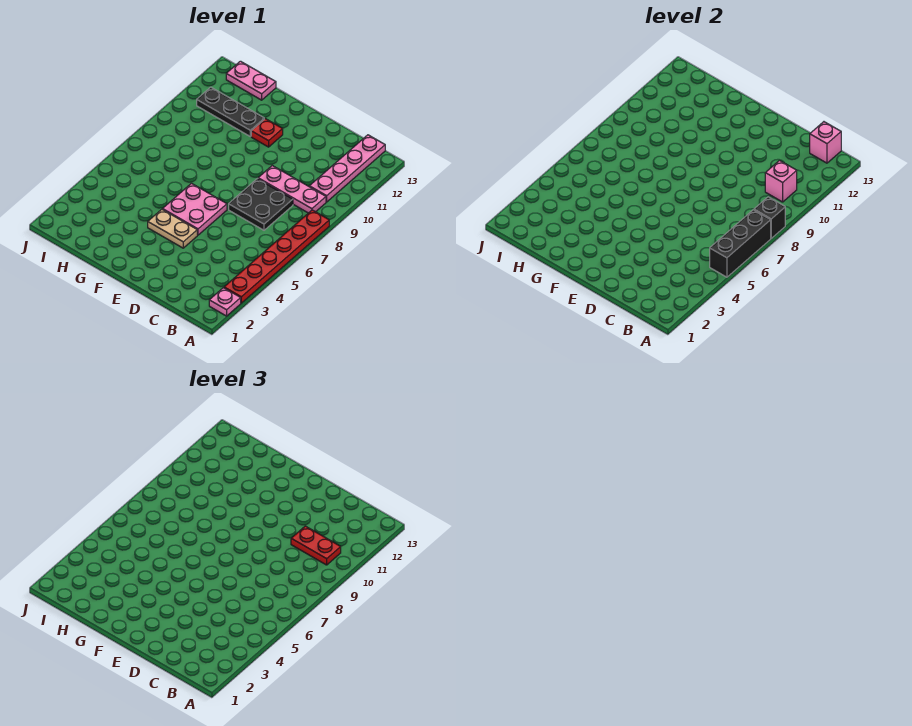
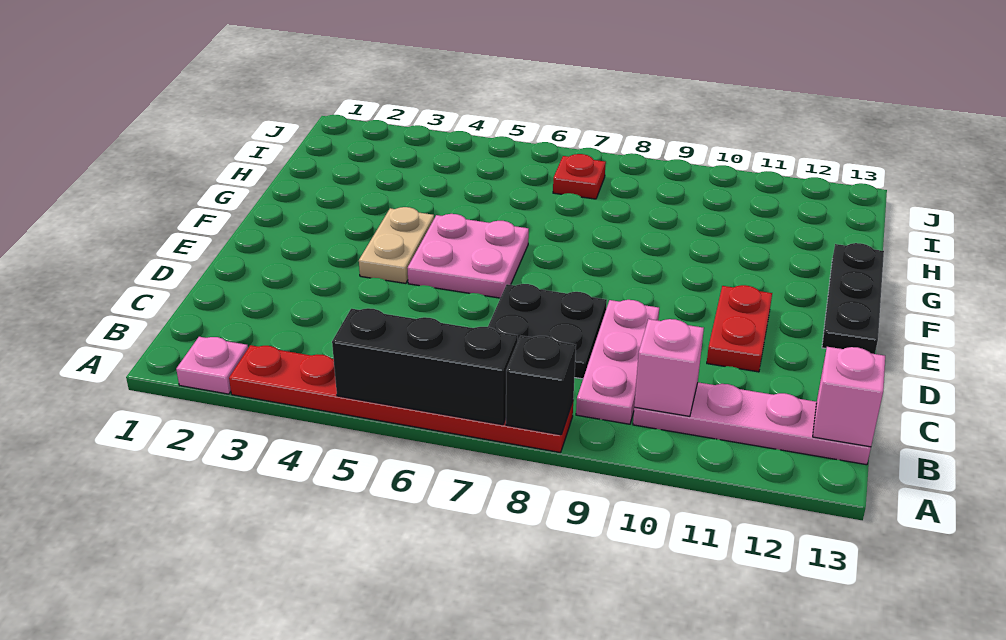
red plate B10:C10 level 3 -> red plate D11:E11 level 1
red plate F11 level 1 -> red plate I7 level 1
black plate G11:I11 level 1 -> black plate E13:G13 level 1
pink plate H13:I13 level 1 -> none

